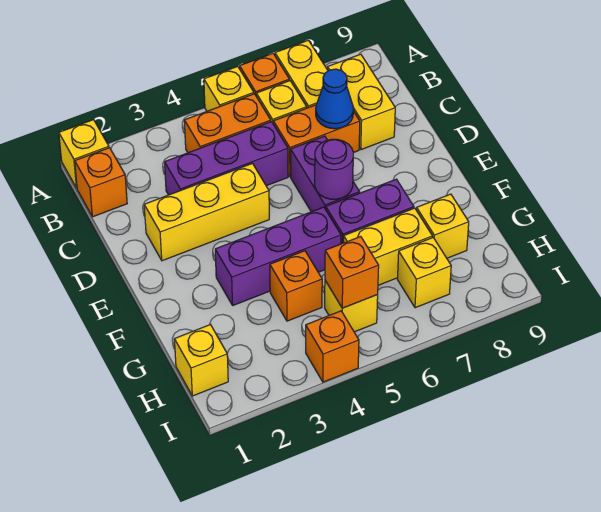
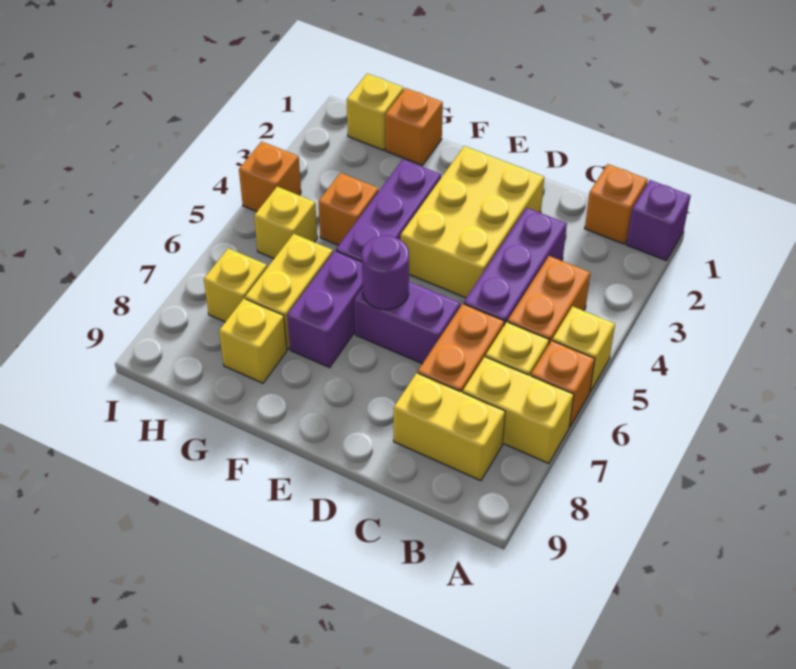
yellow brick A1 level 1 -> purple brick A1 level 1
blue cone C7 level 2 -> none
yellow brick D2:D4 level 1 -> yellow brick D2:E4 level 1
orange brick H5 level 2 -> orange brick G1 level 1

